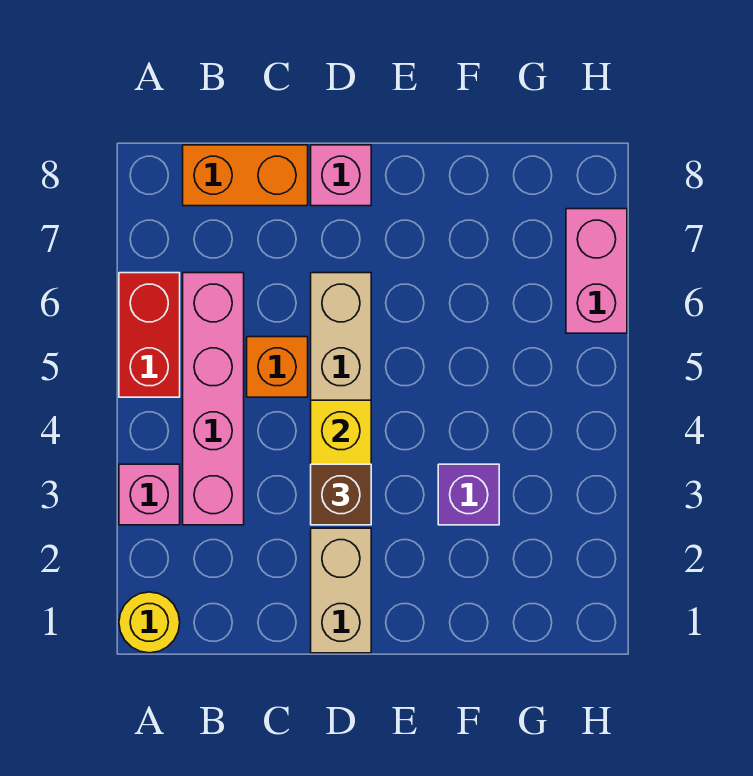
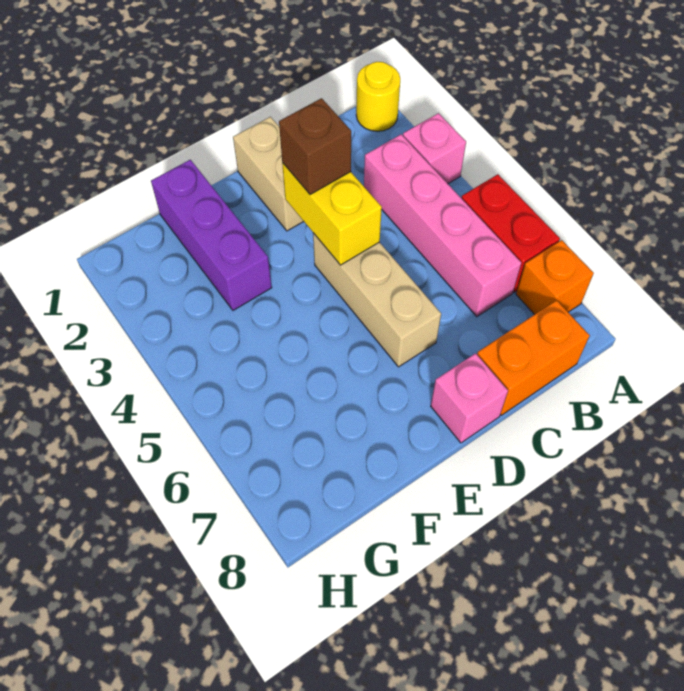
orange brick C5 level 1 -> orange brick A7 level 1
purple brick F3 level 1 -> purple brick F1:F3 level 1
pink brick H6:H7 level 1 -> none

